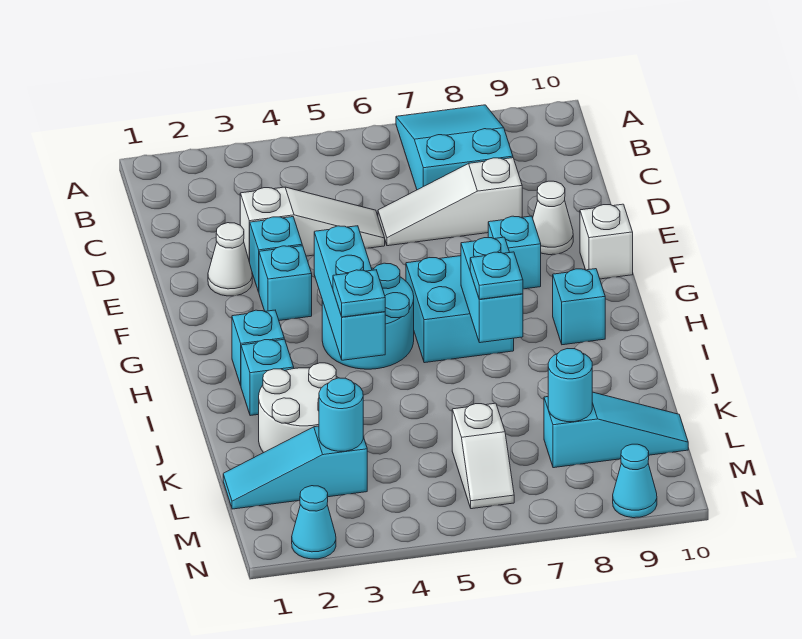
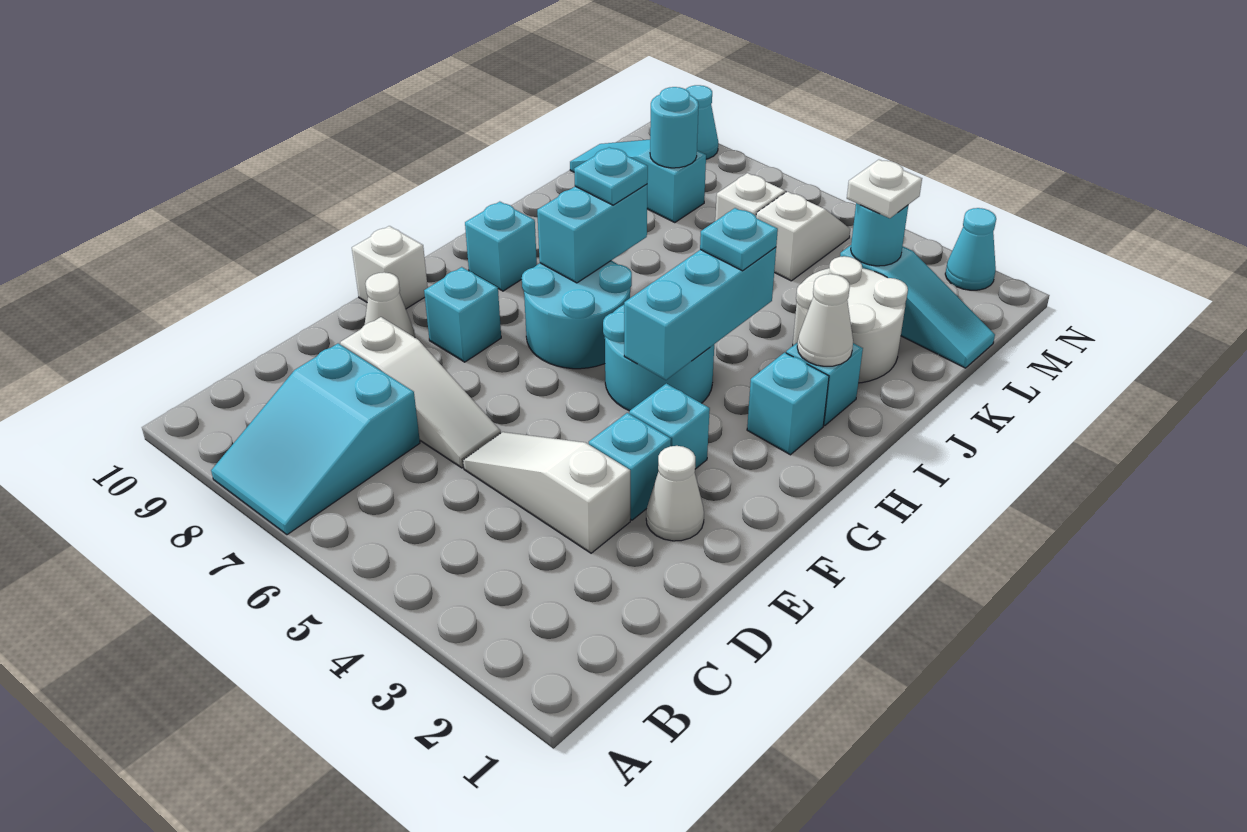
cyan brick G6:H7 level 1 -> cyan round brick G6:H7 level 1
none -> white cone I2 level 2
none -> white plate L3 level 3
none -> white slope L5:M5 level 1 top L

